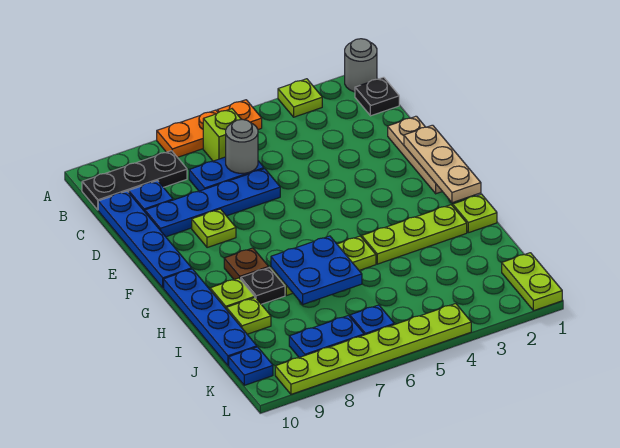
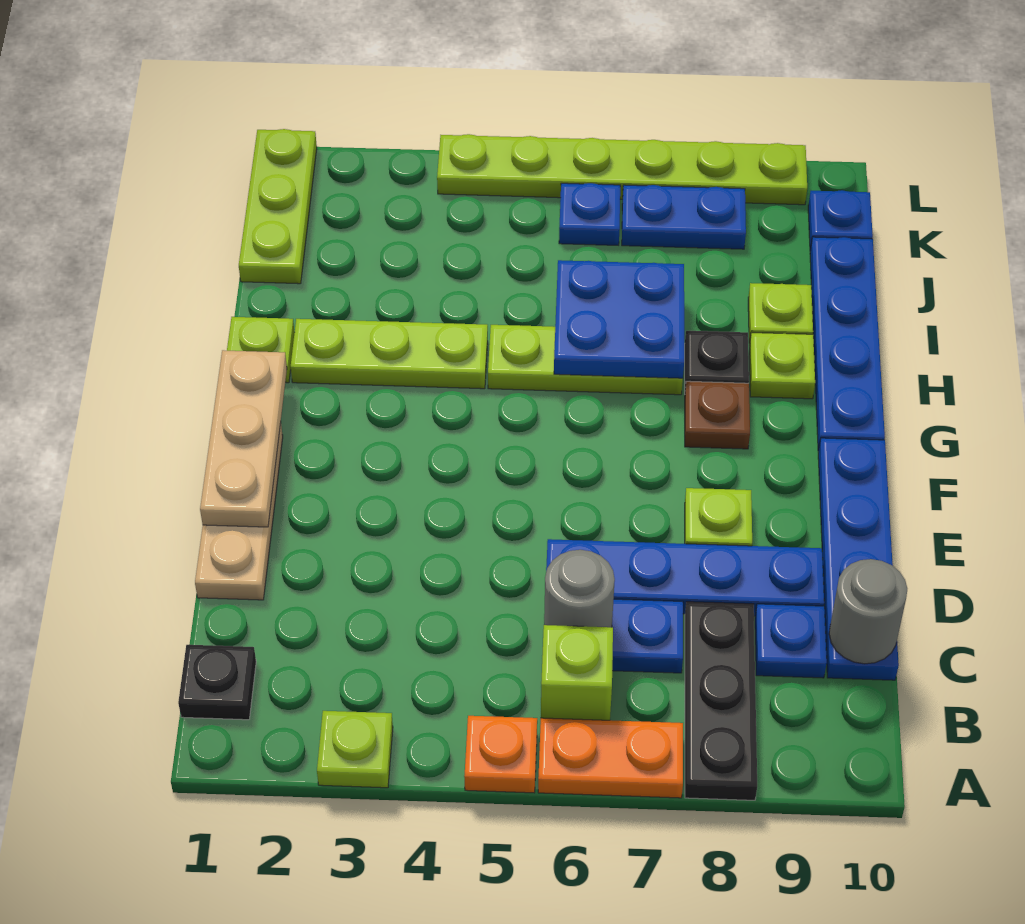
grey round brick A1 level 1 -> grey round brick C10 level 2
black plate B8:B10 level 1 -> black plate A8:C8 level 1
lime plate K1:L1 level 1 -> lime plate J1:L1 level 1

